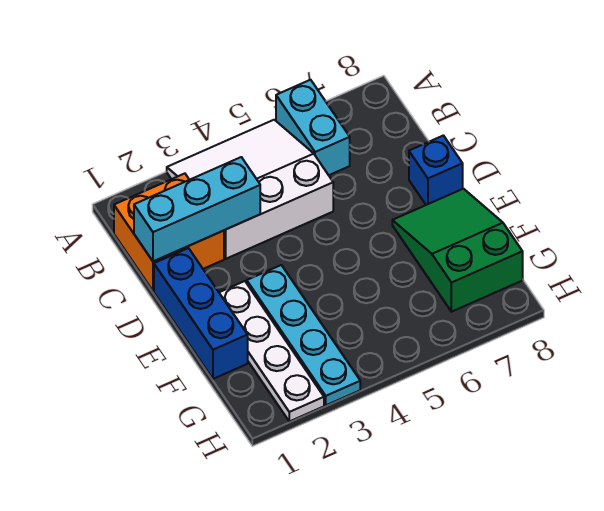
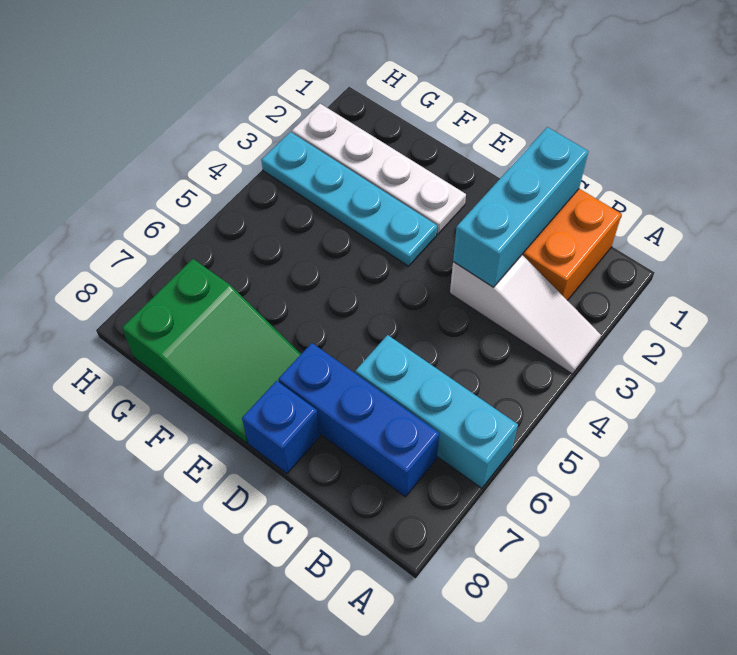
white slope A3:C5 level 1 top C -> white slope A3:C3 level 1 top C
cyan brick A6:B6 level 1 -> cyan brick A6:C6 level 1
blue brick D1:F1 level 1 -> blue brick B7:D7 level 1

